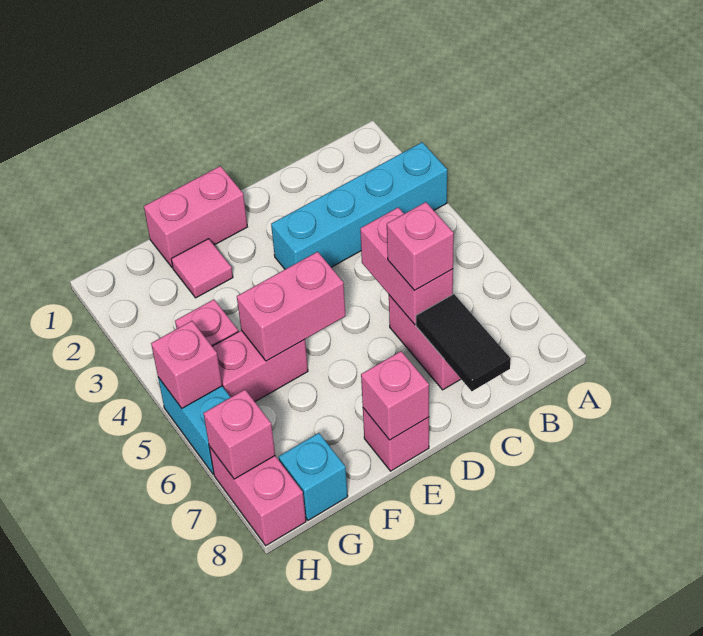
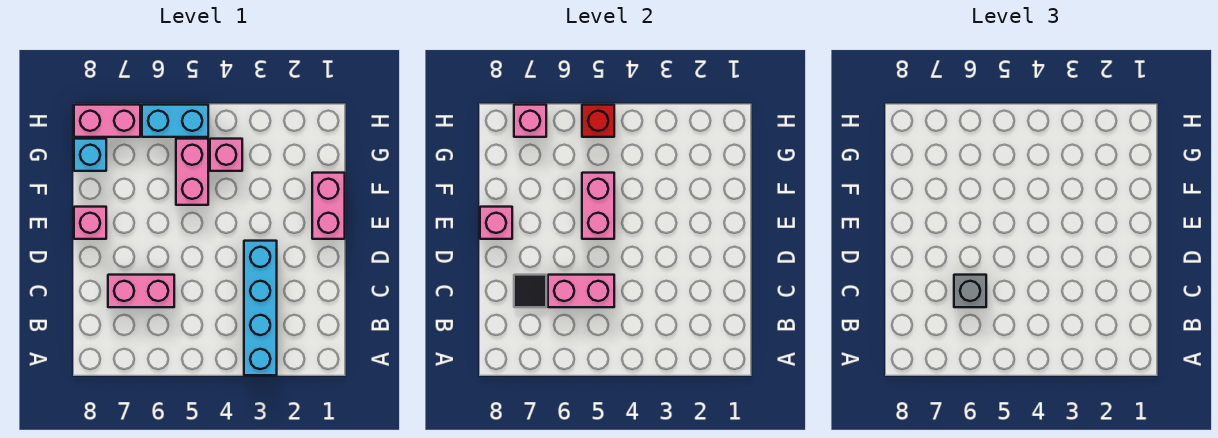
pink brick C6 level 3 -> grey brick C6 level 3
black tile C7:C8 level 2 -> black tile C7 level 2
pink tile F2 level 1 -> none
pink brick H5 level 2 -> red brick H5 level 2

